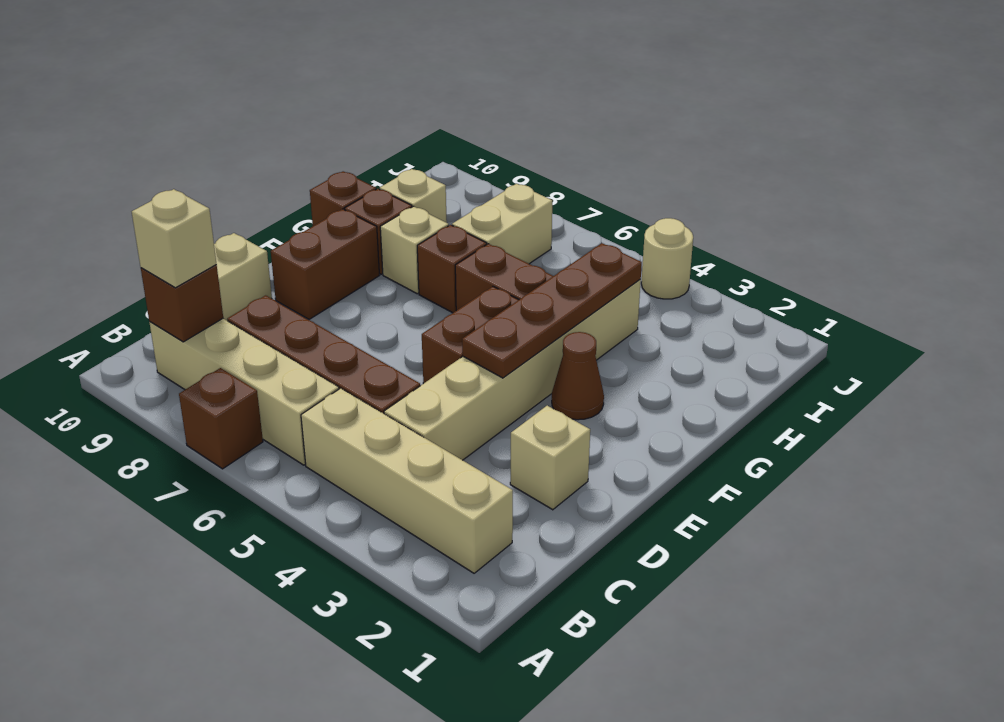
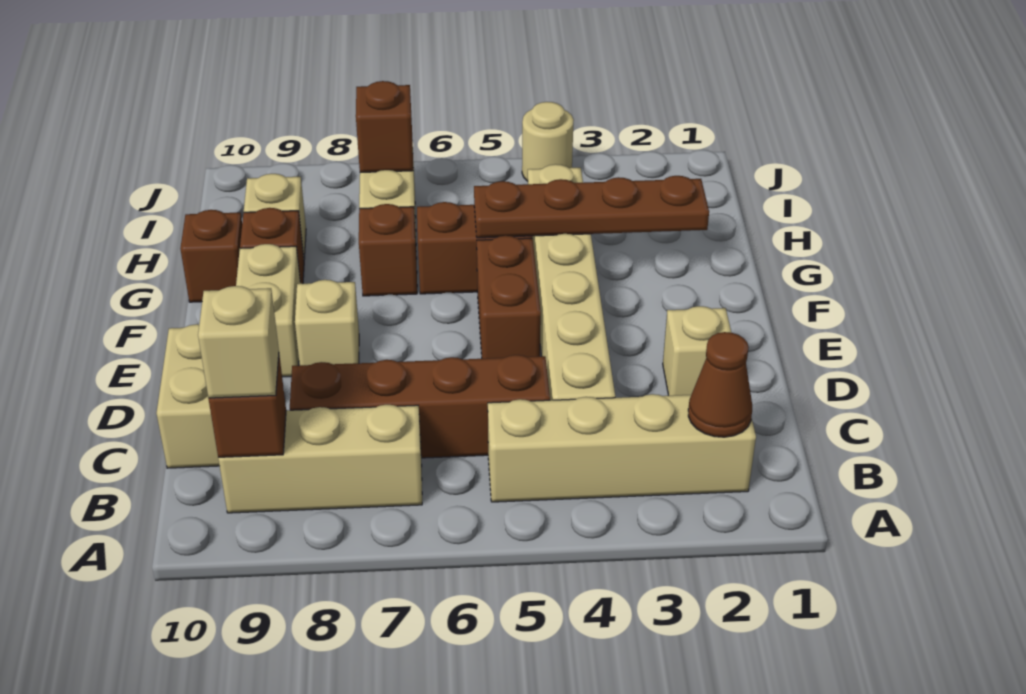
brown brick A7 level 1 -> brown brick I7 level 2
tan brick B6:B9 level 1 -> tan brick B7:B9 level 1
brown plate E4:H4 level 2 -> brown plate G2:G5 level 2
brown brick E9:F9 level 1 -> tan brick E9:F9 level 1
brown cone F3 level 1 -> brown cone B2 level 2
tan brick G8 level 1 -> tan brick E8 level 1

